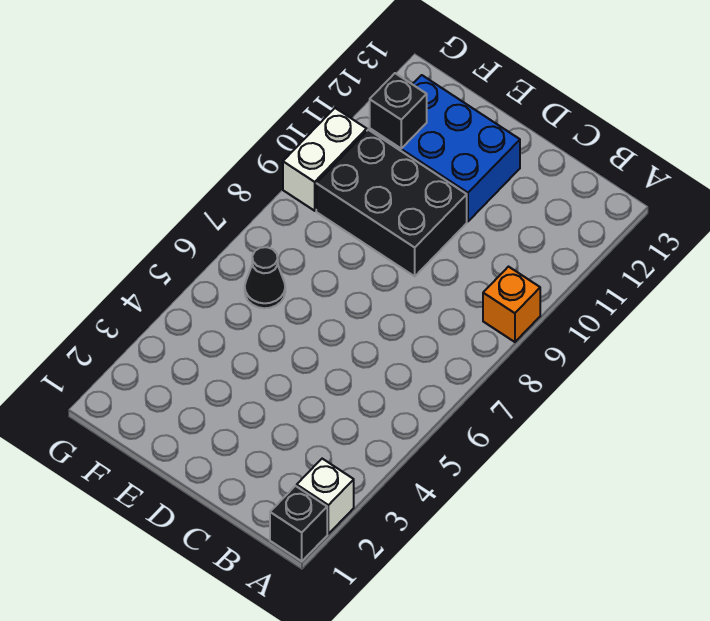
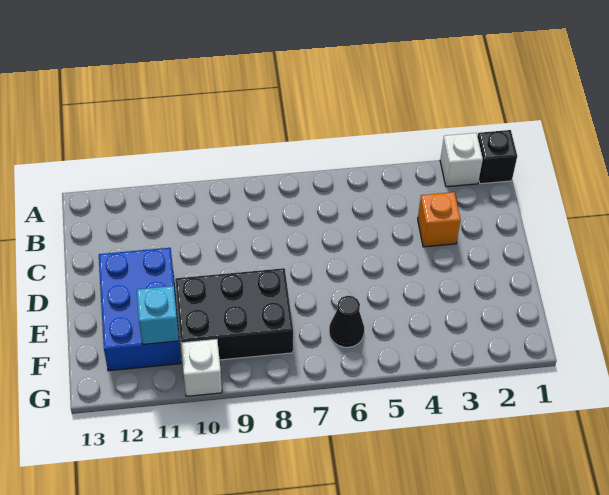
orange brick A9 level 1 -> orange brick C3 level 1
black brick D9:F10 level 1 -> black brick E8:F10 level 1
black brick F11 level 2 -> cyan brick F11 level 2
white brick G9:G10 level 1 -> white brick G10 level 1

